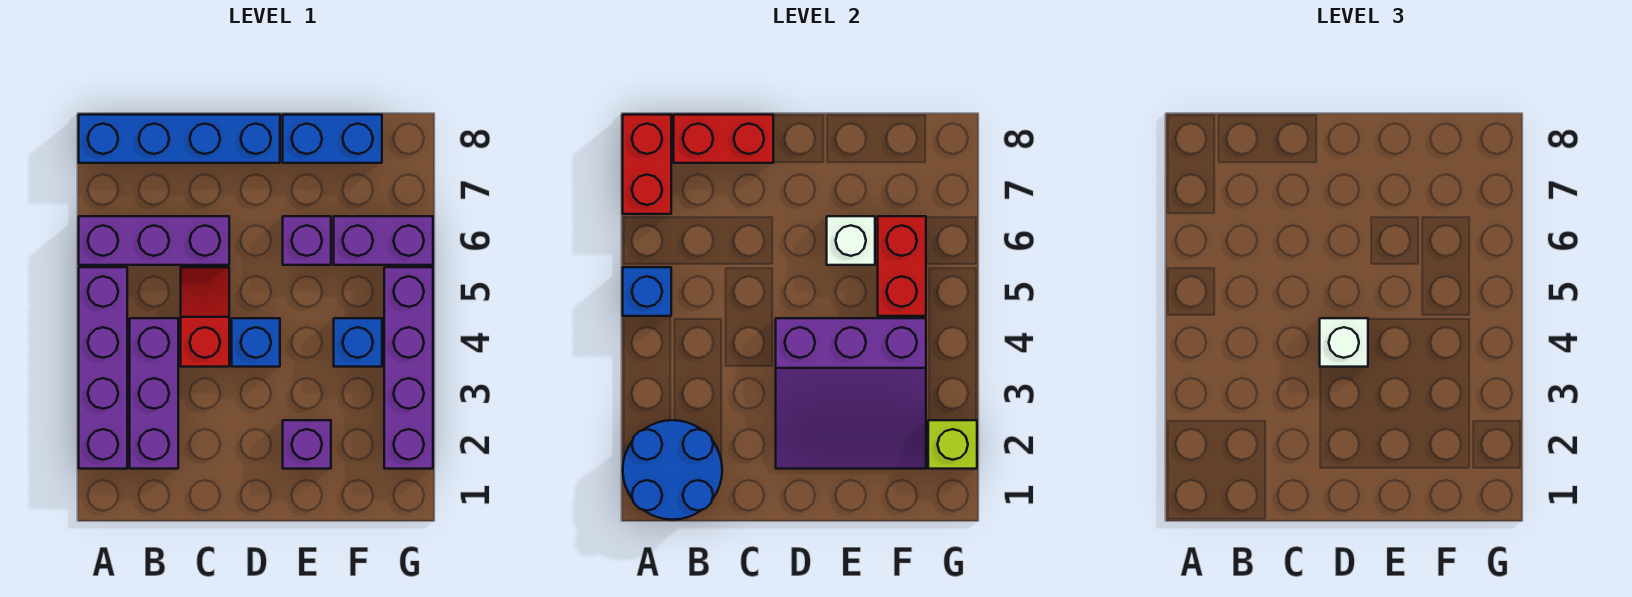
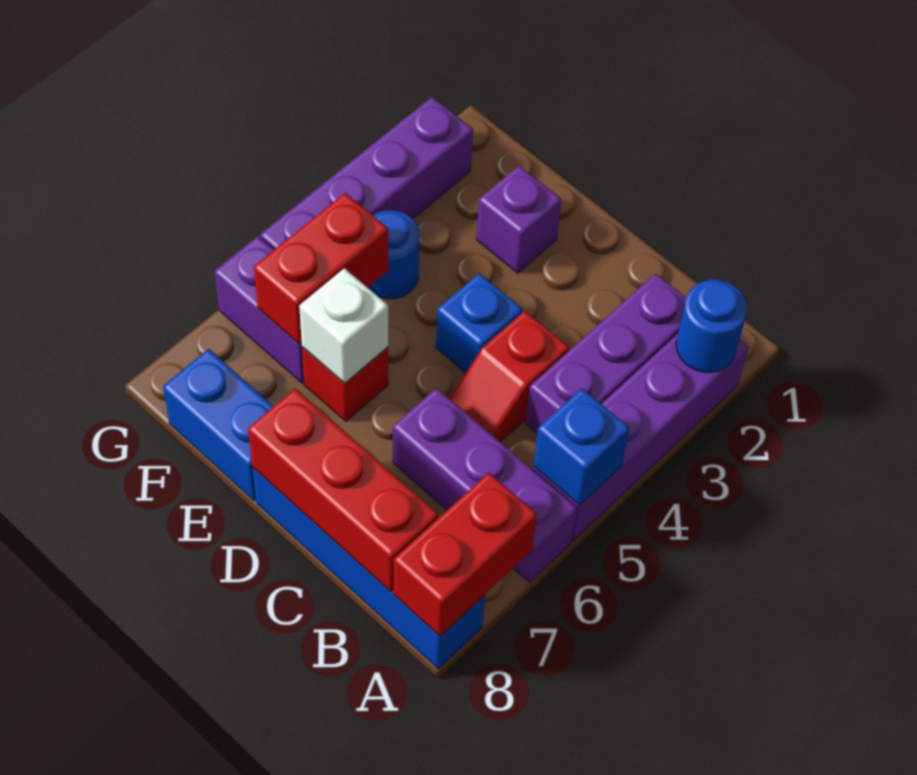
blue round brick A1:B2 level 2 -> blue round brick A2 level 2
red brick B8:C8 level 2 -> red brick B8:D8 level 2
purple slope D2:F4 level 2 top 4 -> none
white brick D4 level 3 -> none
purple brick E6 level 1 -> red brick E6 level 1
blue brick F4 level 1 -> blue round brick F4 level 1
lime brick G2 level 2 -> none

